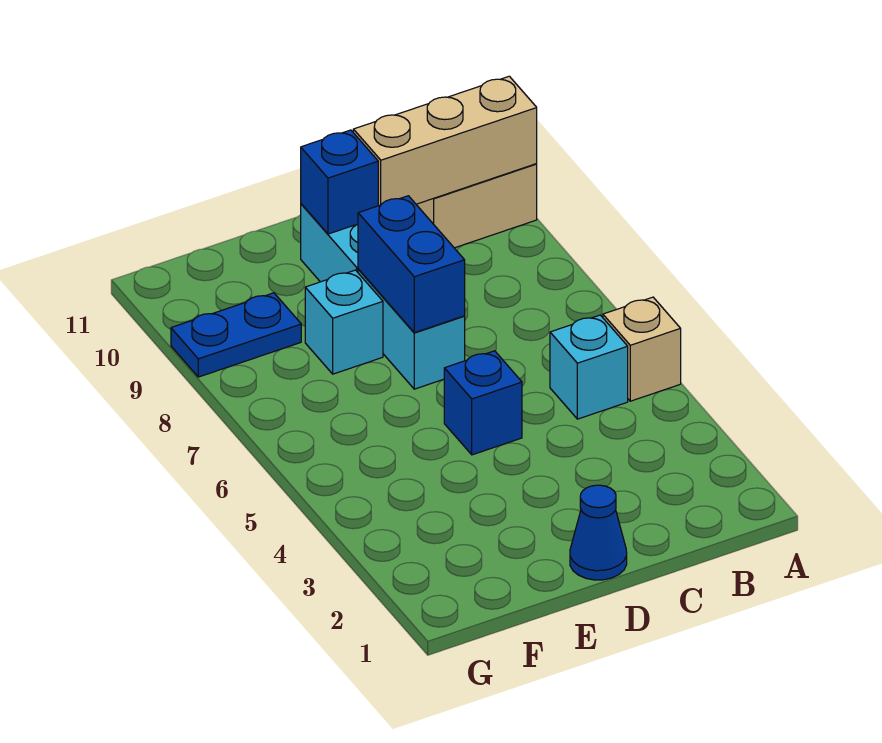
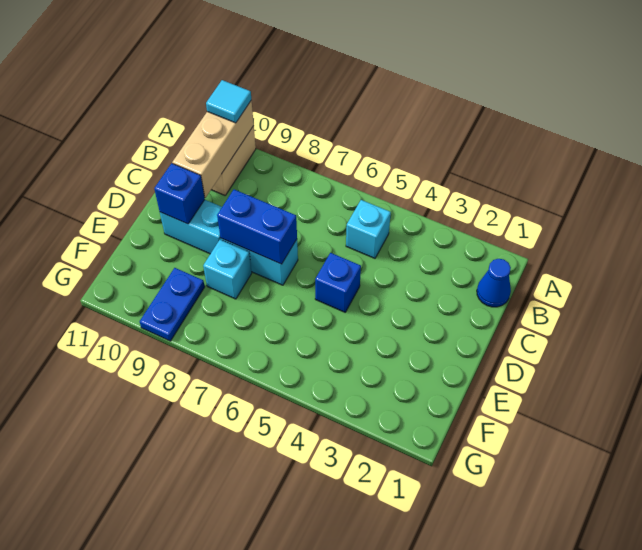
tan brick A5 level 1 -> none
none -> cyan tile A10 level 3
blue cone D1 level 1 -> blue cone B1 level 1

